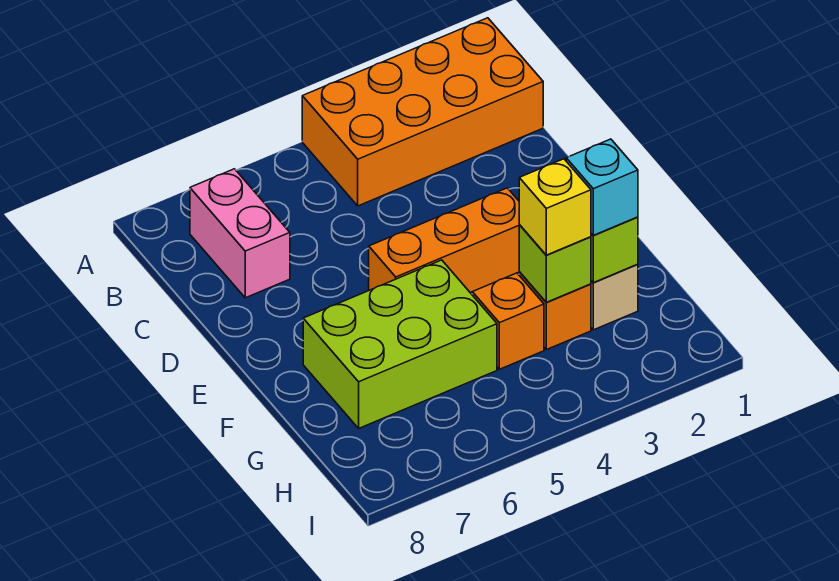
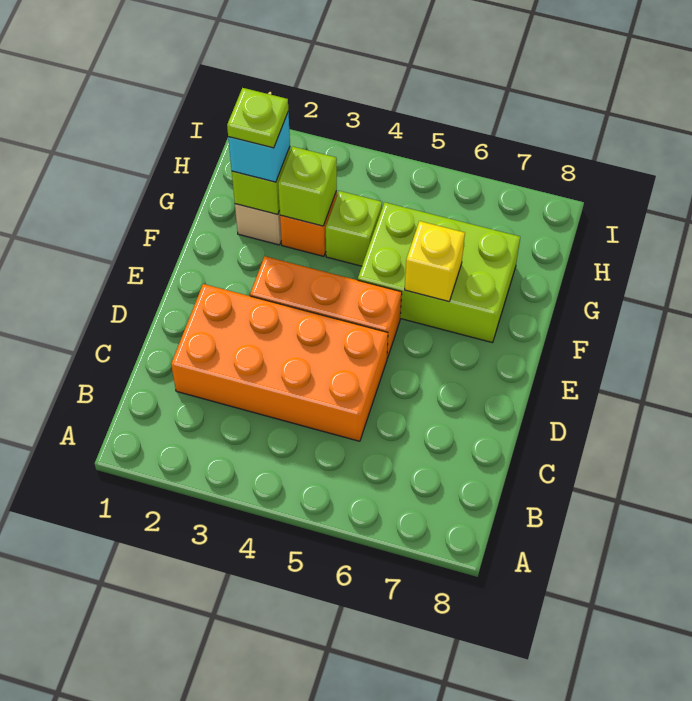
orange brick A1:B4 level 1 -> orange brick C2:D5 level 1
pink brick B7:C7 level 1 -> none
none -> lime plate G2 level 4
yellow brick G3 level 3 -> yellow brick F6 level 2
orange brick G4 level 1 -> lime brick G4 level 1

